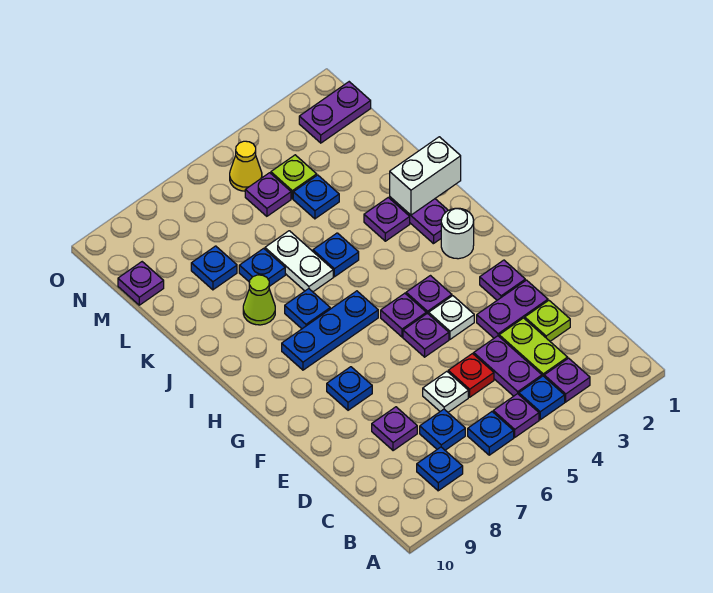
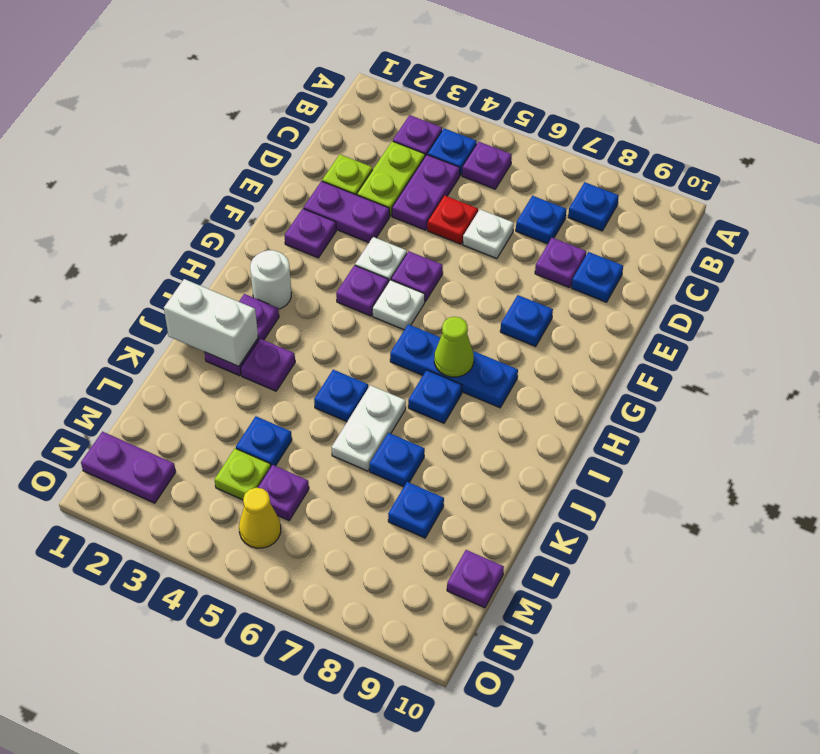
blue plate B6 level 1 -> blue plate D9 level 1
purple plate G5 level 1 -> white plate G5 level 1
lime cone J8 level 1 -> lime cone H7 level 2

